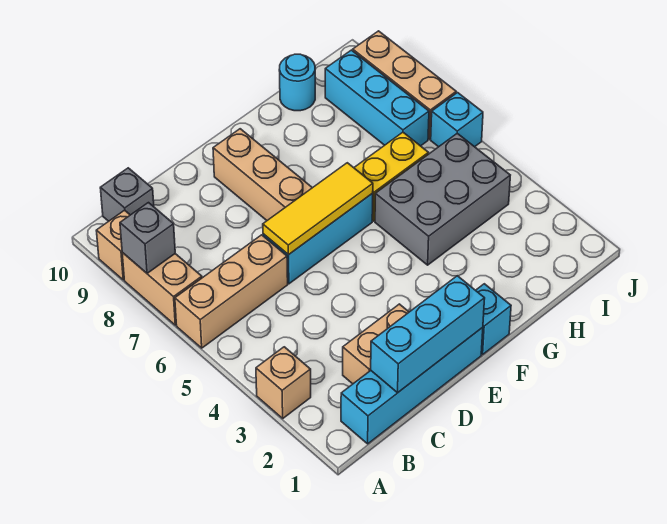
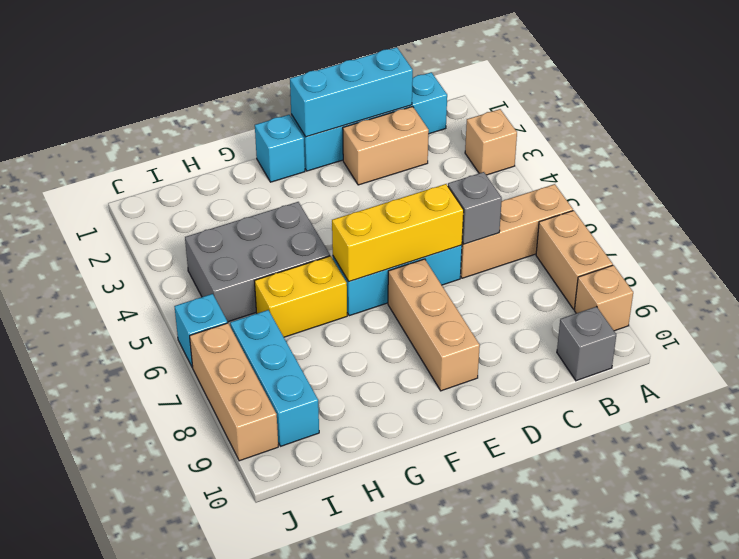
grey brick A8 level 2 -> grey brick C6 level 2
yellow tile D6:F6 level 2 -> yellow brick D6:F6 level 2
cyan round brick H10 level 1 -> none

